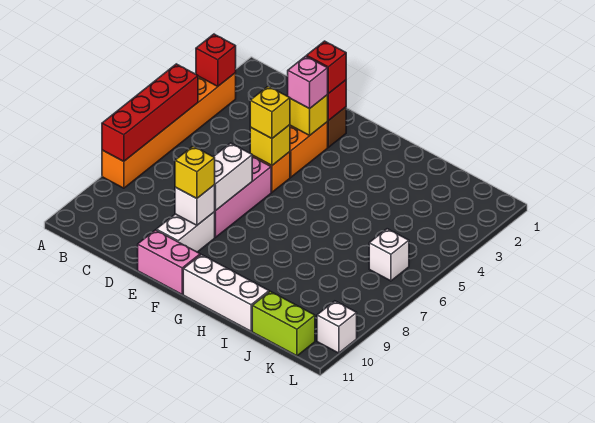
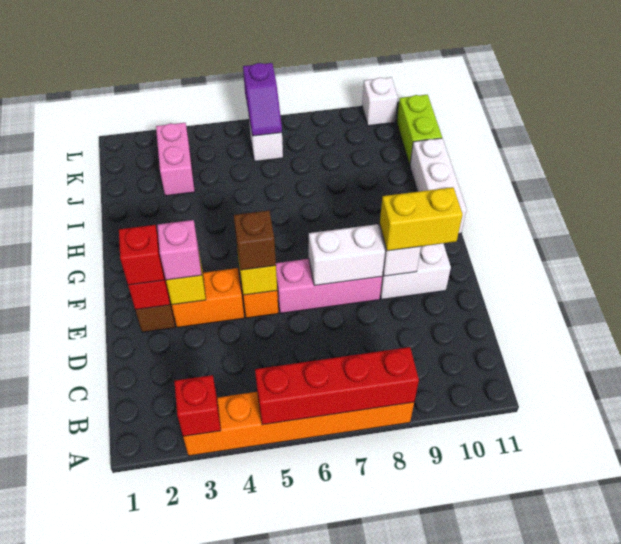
yellow brick E5 level 3 -> brown brick E5 level 3
yellow brick E9 level 3 -> yellow brick E9:E10 level 3
pink brick E11:F11 level 1 -> pink brick J3:K3 level 1
none -> purple slope K6:L6 level 2 top L

